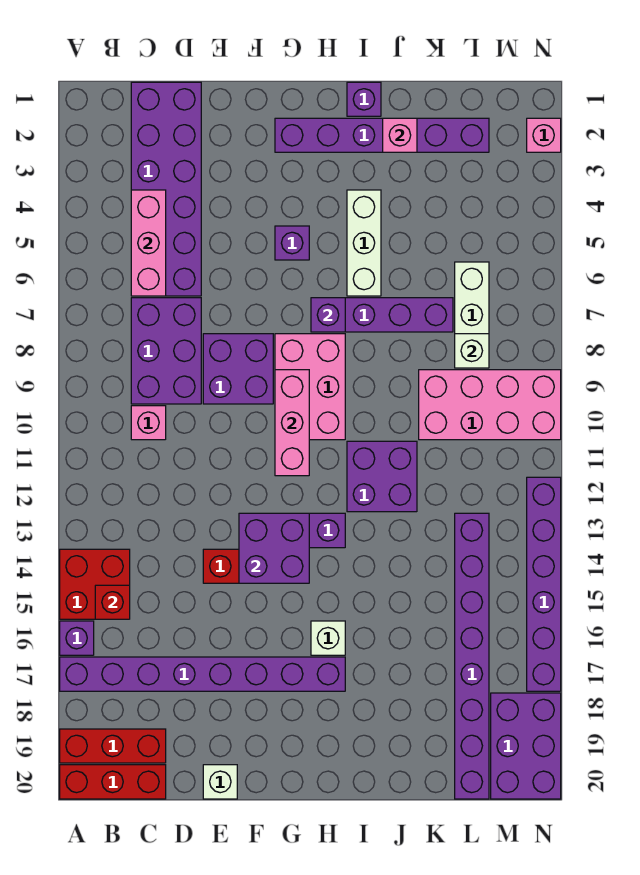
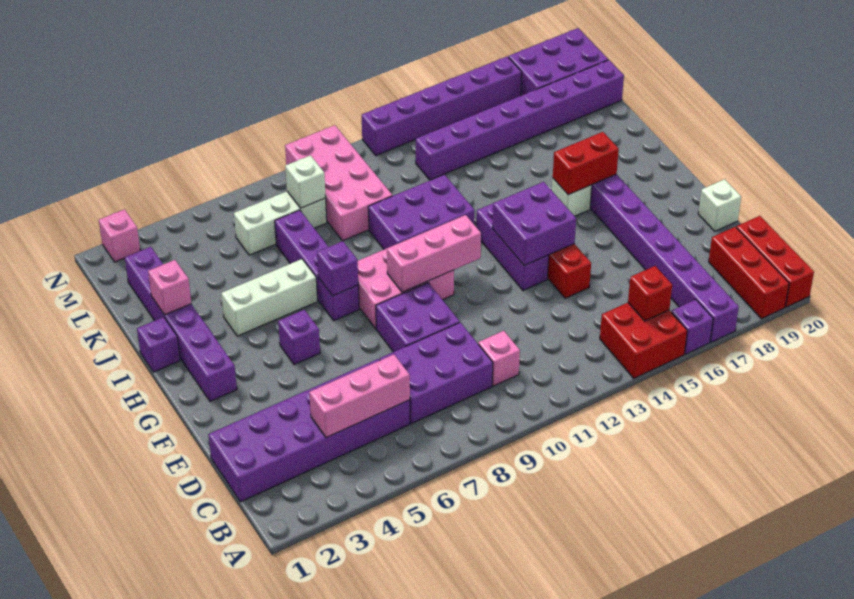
none -> red brick H16:H17 level 2
purple brick I11:J12 level 1 -> purple brick I10:J12 level 1

